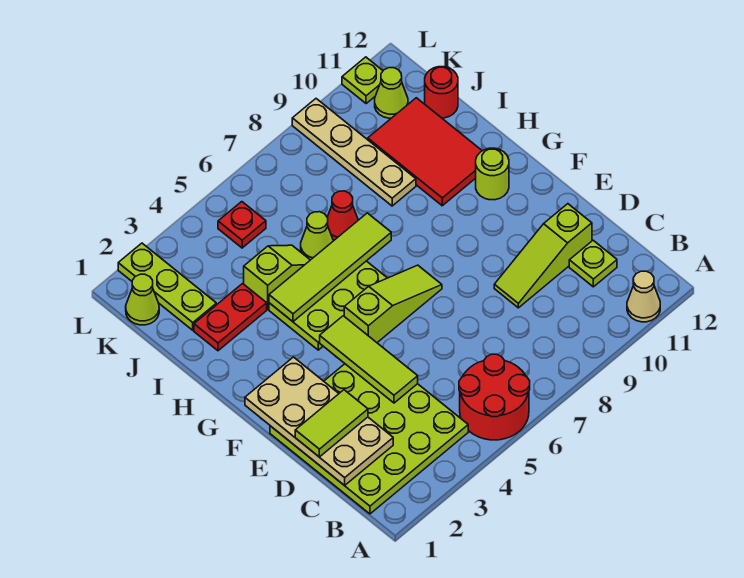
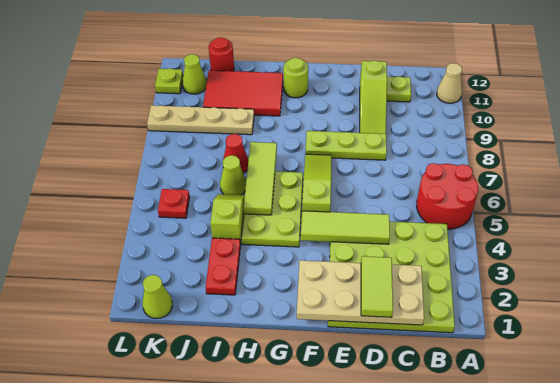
lime tile H4:H7 level 2 -> lime tile H5:H7 level 2
lime plate J2:L2 level 1 -> lime plate D8:F8 level 1

